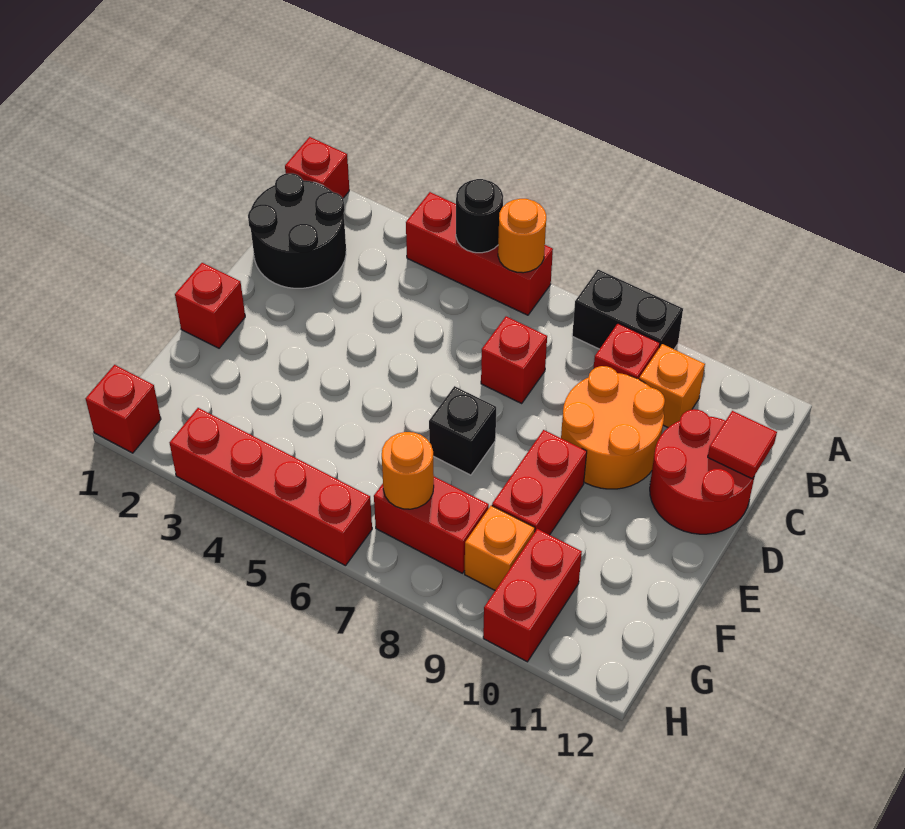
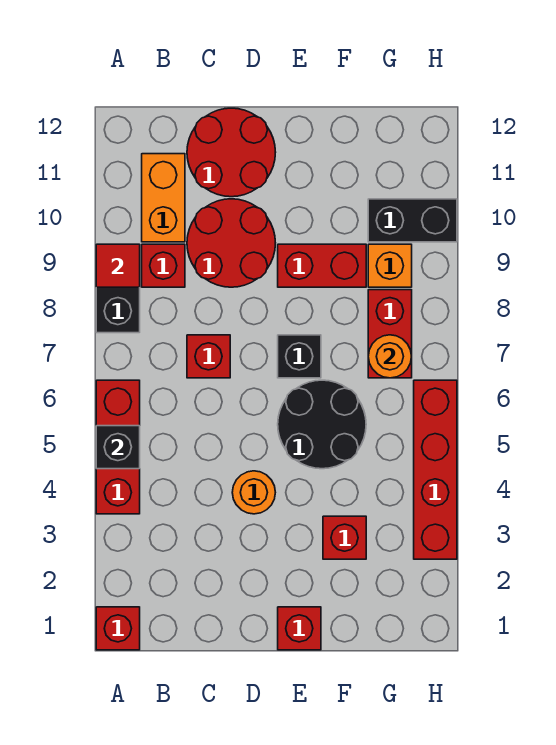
black round brick A5 level 2 -> black brick A5 level 2
orange round brick A6 level 2 -> orange round brick D4 level 1
black round brick B1:C2 level 1 -> black round brick E5:F6 level 1
orange brick B10 level 1 -> orange brick B10:B11 level 1
orange round brick C9:D10 level 1 -> red round brick C9:D10 level 1
red tile C12 level 2 -> red tile A9 level 2
red brick G10:H10 level 1 -> black brick G10:H10 level 1
red brick H1 level 1 -> red brick F3 level 1

